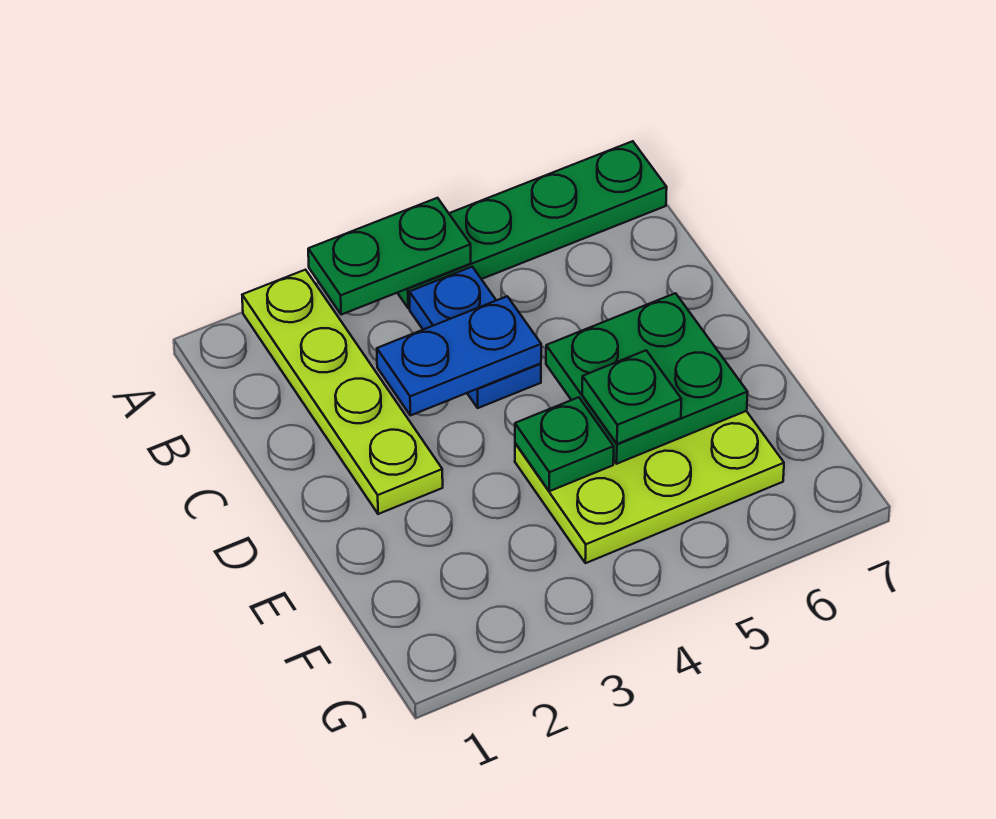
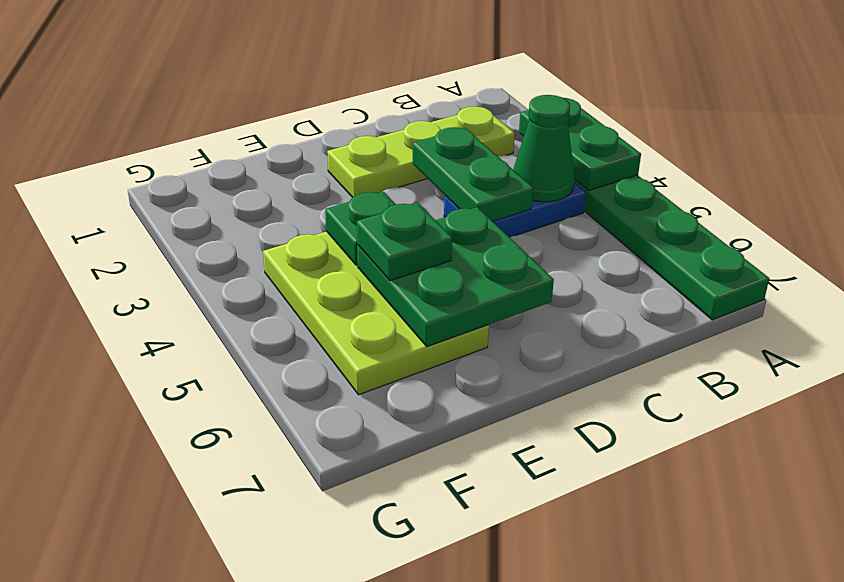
lime plate A2:D2 level 1 -> lime plate B2:D2 level 1
none -> green cone B4 level 2
blue plate C3:C4 level 2 -> green plate C3:C4 level 2

